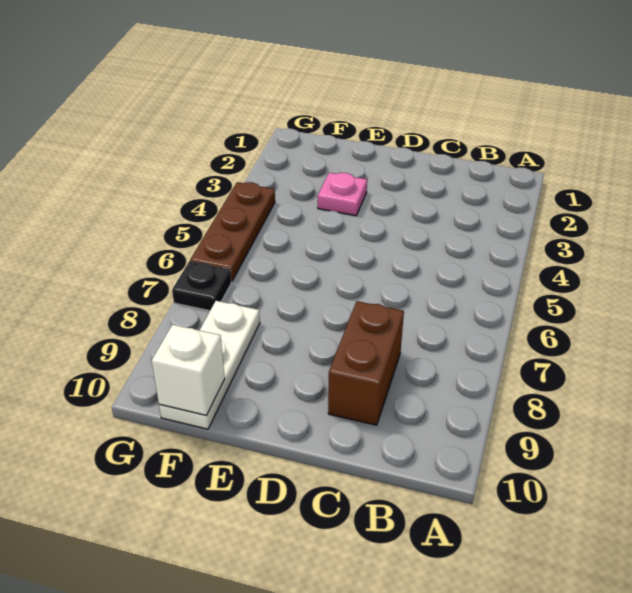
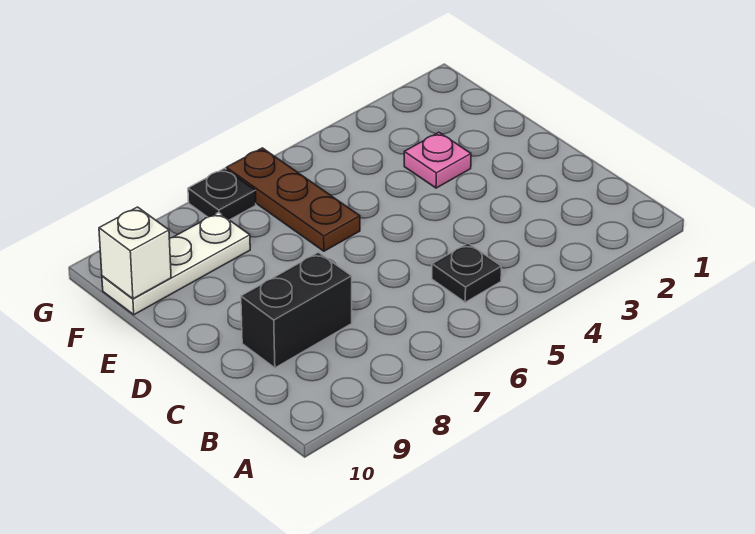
none -> black plate B5 level 1
brown brick C8:C9 level 1 -> black brick C8:C9 level 1
brown plate G4:G6 level 1 -> brown plate E6:G6 level 1

